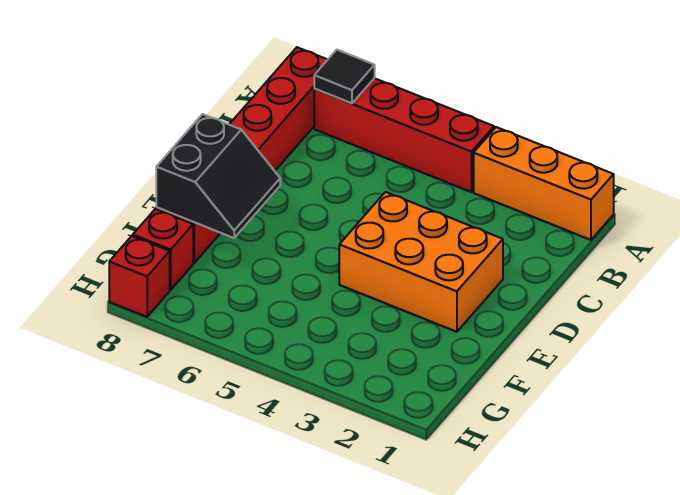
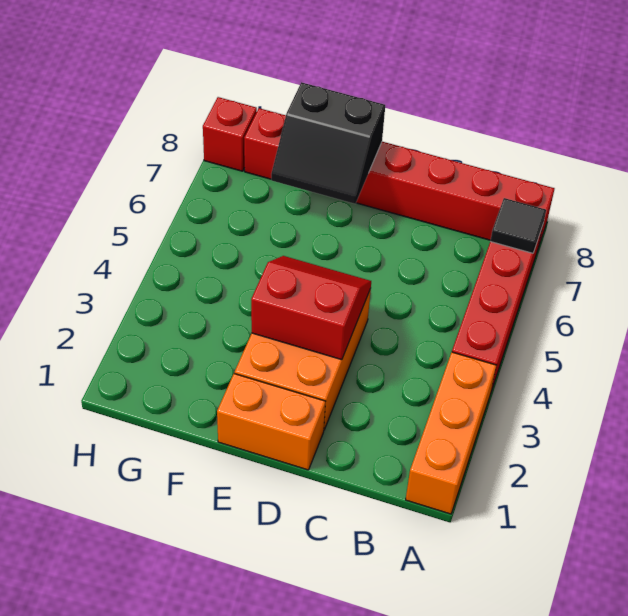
none -> orange brick D1:E1 level 1
none -> red slope D3:E4 level 2 top 3

